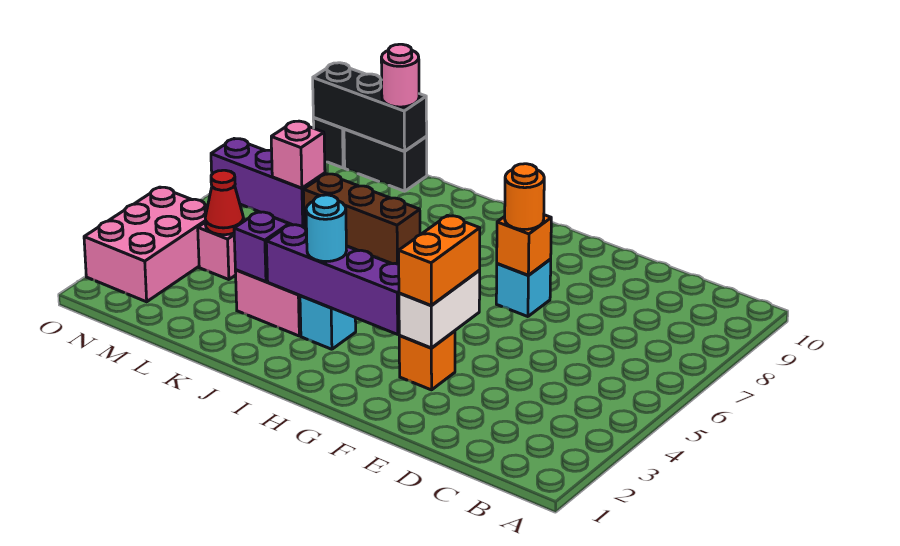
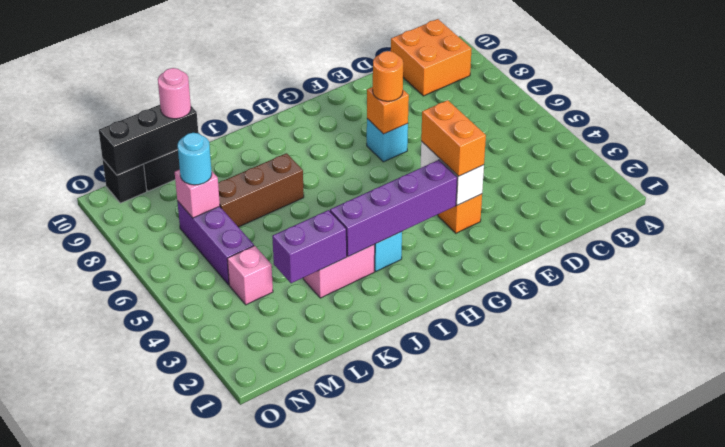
none -> orange brick B9:C10 level 1
cyan round brick I3 level 3 -> cyan round brick M7 level 3
purple brick K3 level 2 -> purple brick K3:L3 level 2
red cone M4 level 2 -> none
purple brick M7:O7 level 1 -> purple brick M5:M7 level 1
pink brick N2:O4 level 1 -> none

